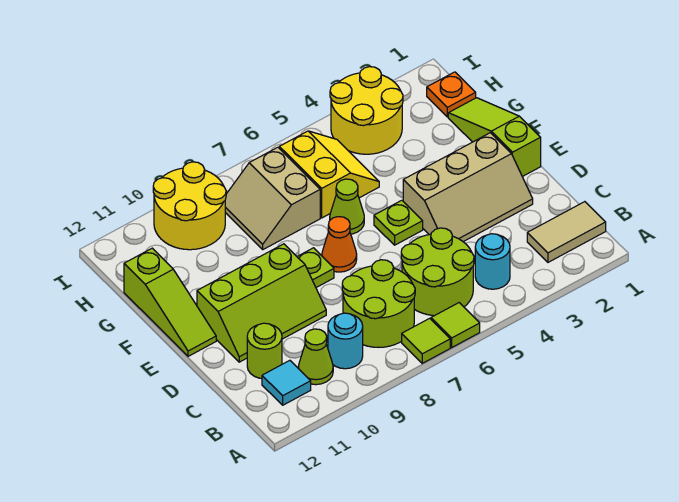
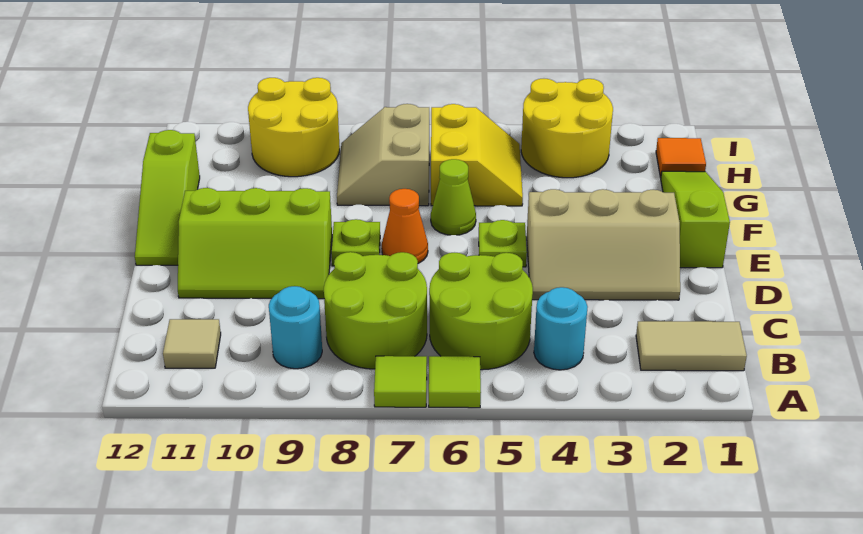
lime cone B10 level 1 -> none
cyan tile B11 level 1 -> tan tile B11 level 1
lime round brick C11 level 1 -> none
orange plate H1 level 1 -> orange tile H1 level 1

